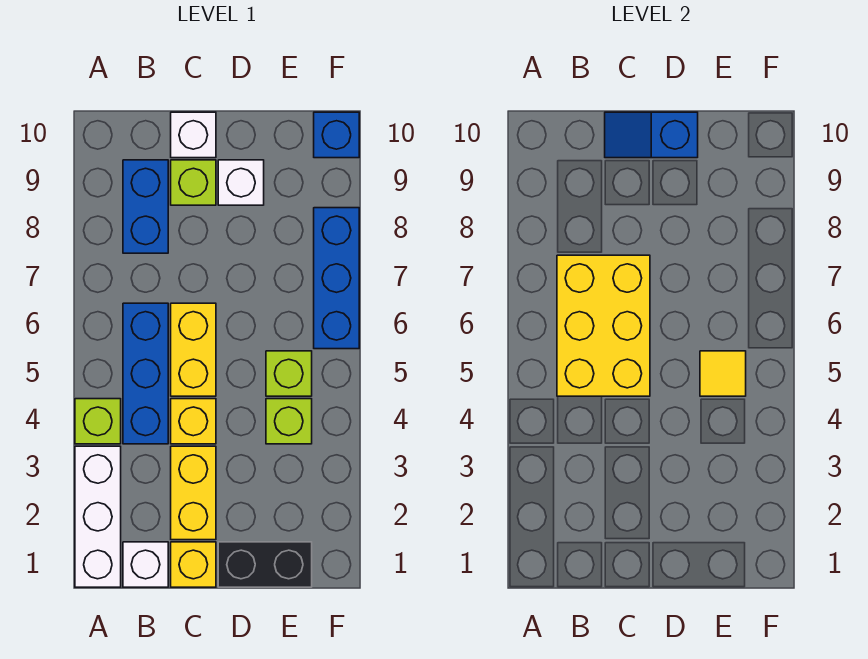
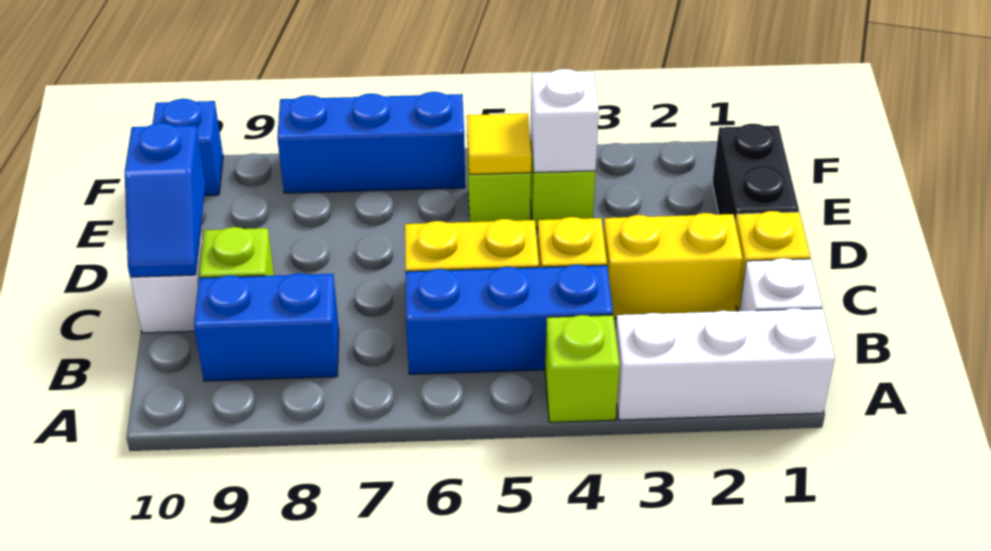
yellow brick B5:C7 level 2 -> none
white brick D9 level 1 -> white brick E4 level 2

